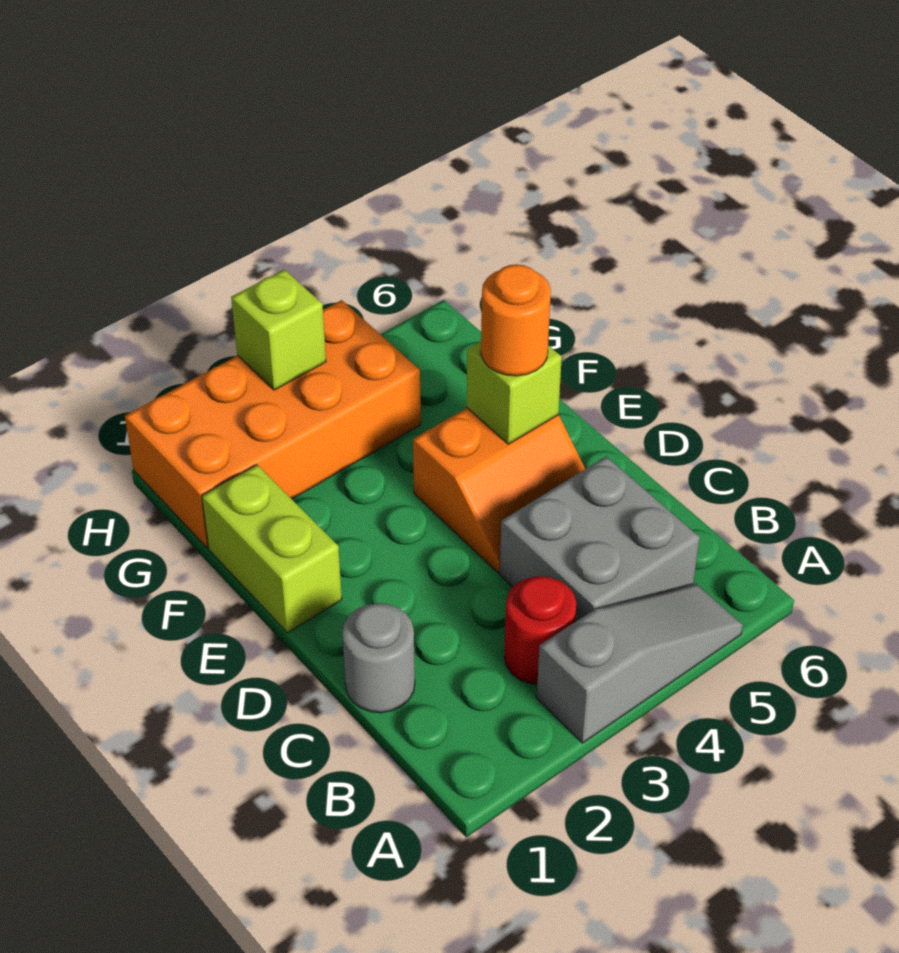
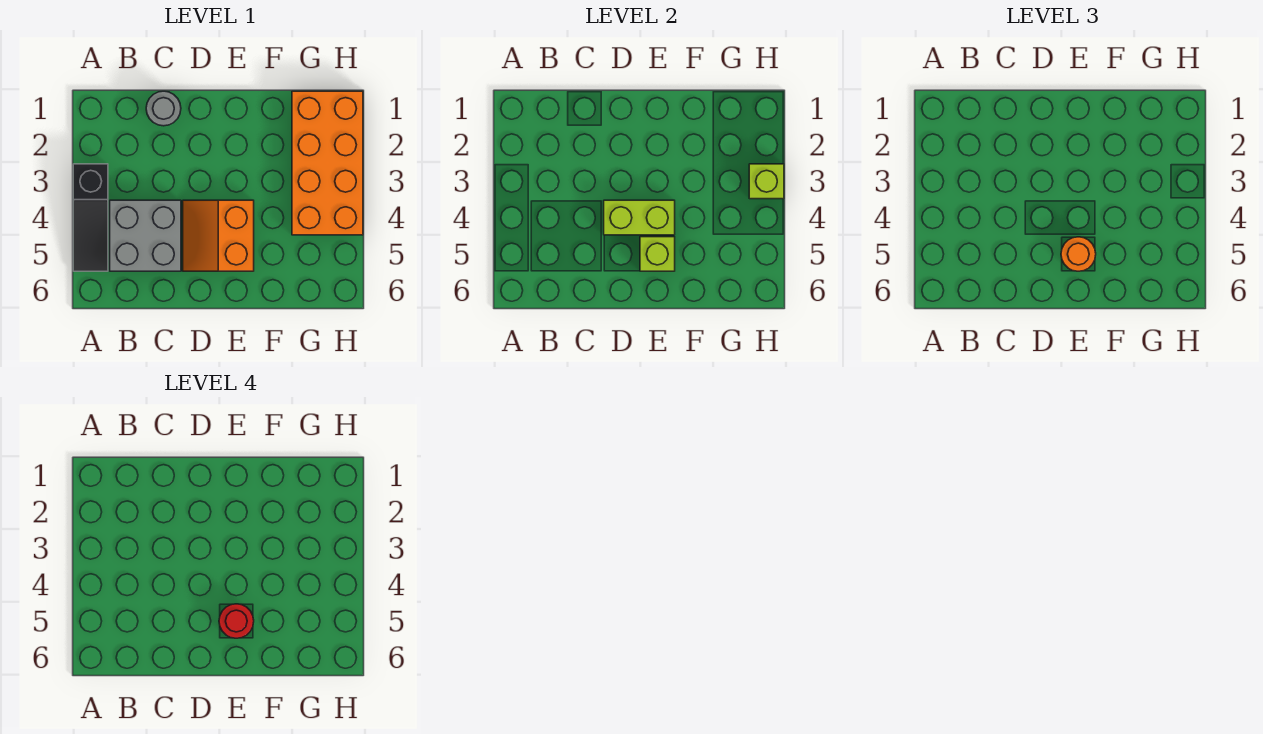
grey slope A3:A5 level 1 top 3 -> black slope A3:A5 level 1 top 3
red round brick B3 level 1 -> red round brick E5 level 4
lime brick E1:F1 level 1 -> lime brick D4:E4 level 2

